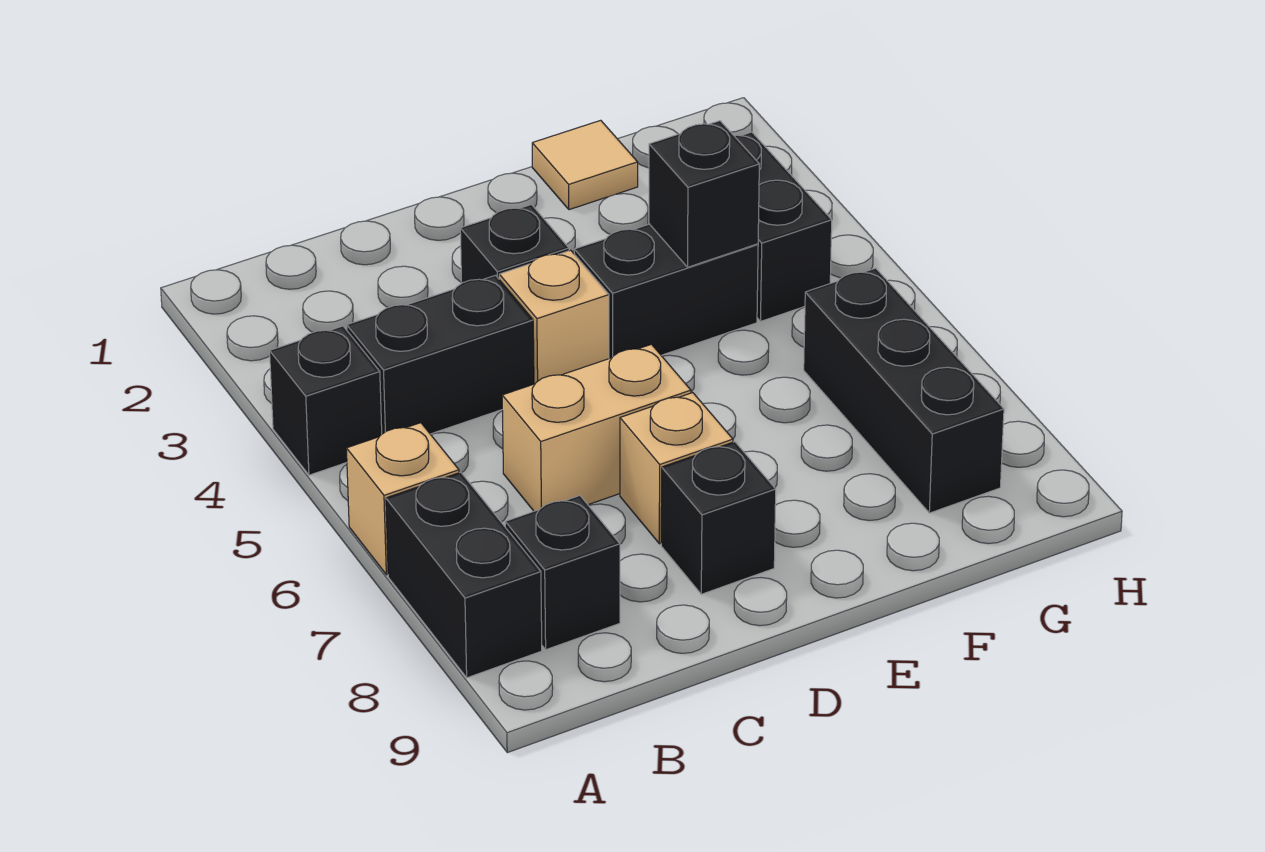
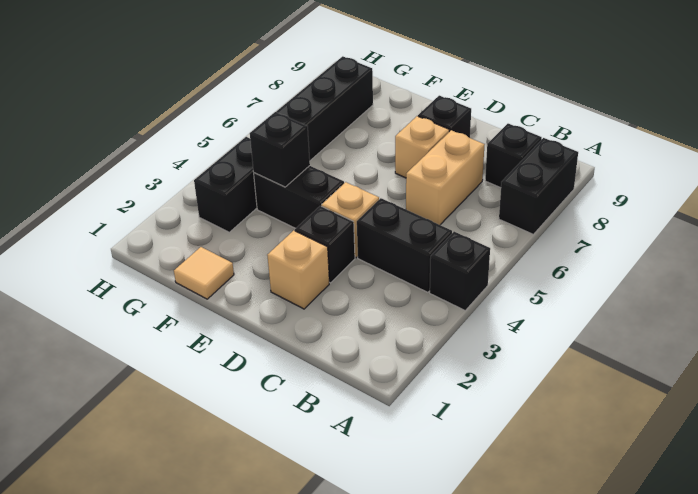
tan brick A6 level 1 -> tan brick D2 level 1
tan brick C6:D6 level 1 -> tan brick C6:C7 level 1

